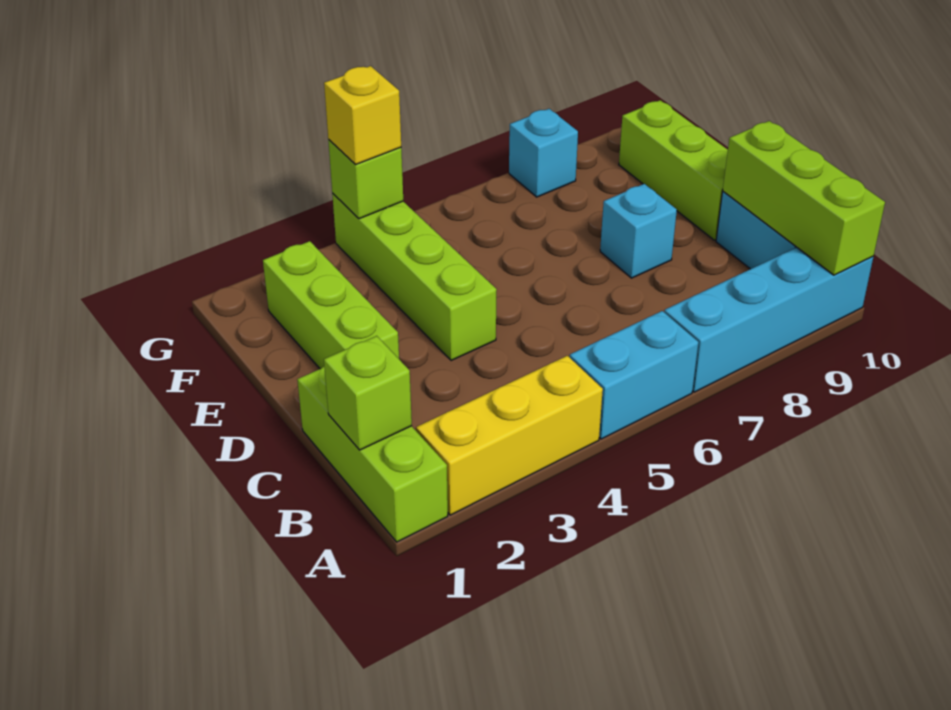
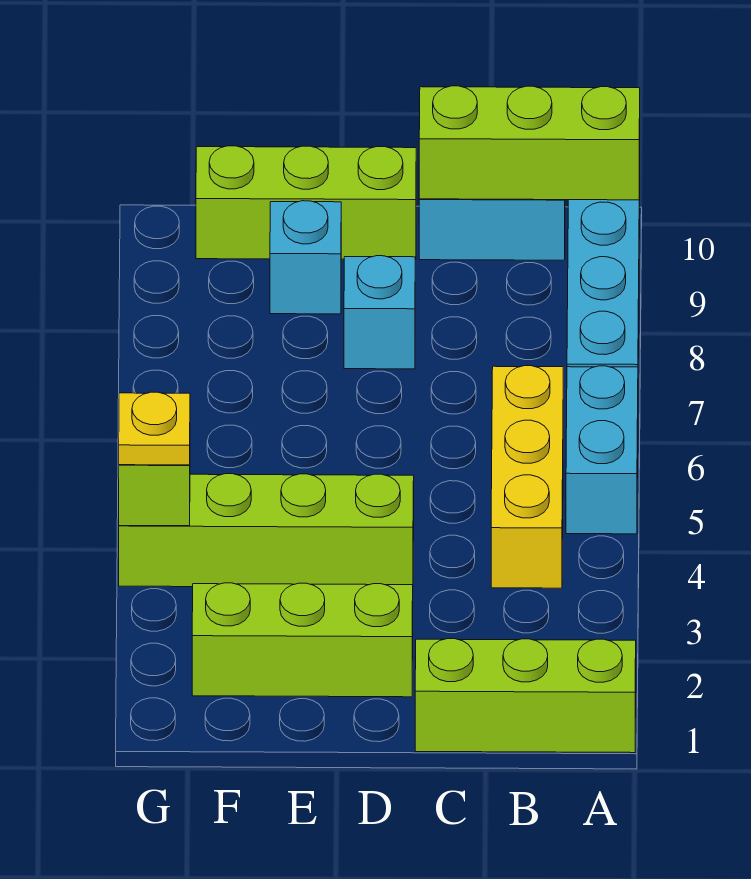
yellow brick A2:A4 level 1 -> yellow brick B4:B6 level 1
lime brick B1 level 2 -> none
yellow brick G4 level 3 -> yellow plate G4 level 3
cyan brick G8 level 1 -> cyan brick E9 level 1

